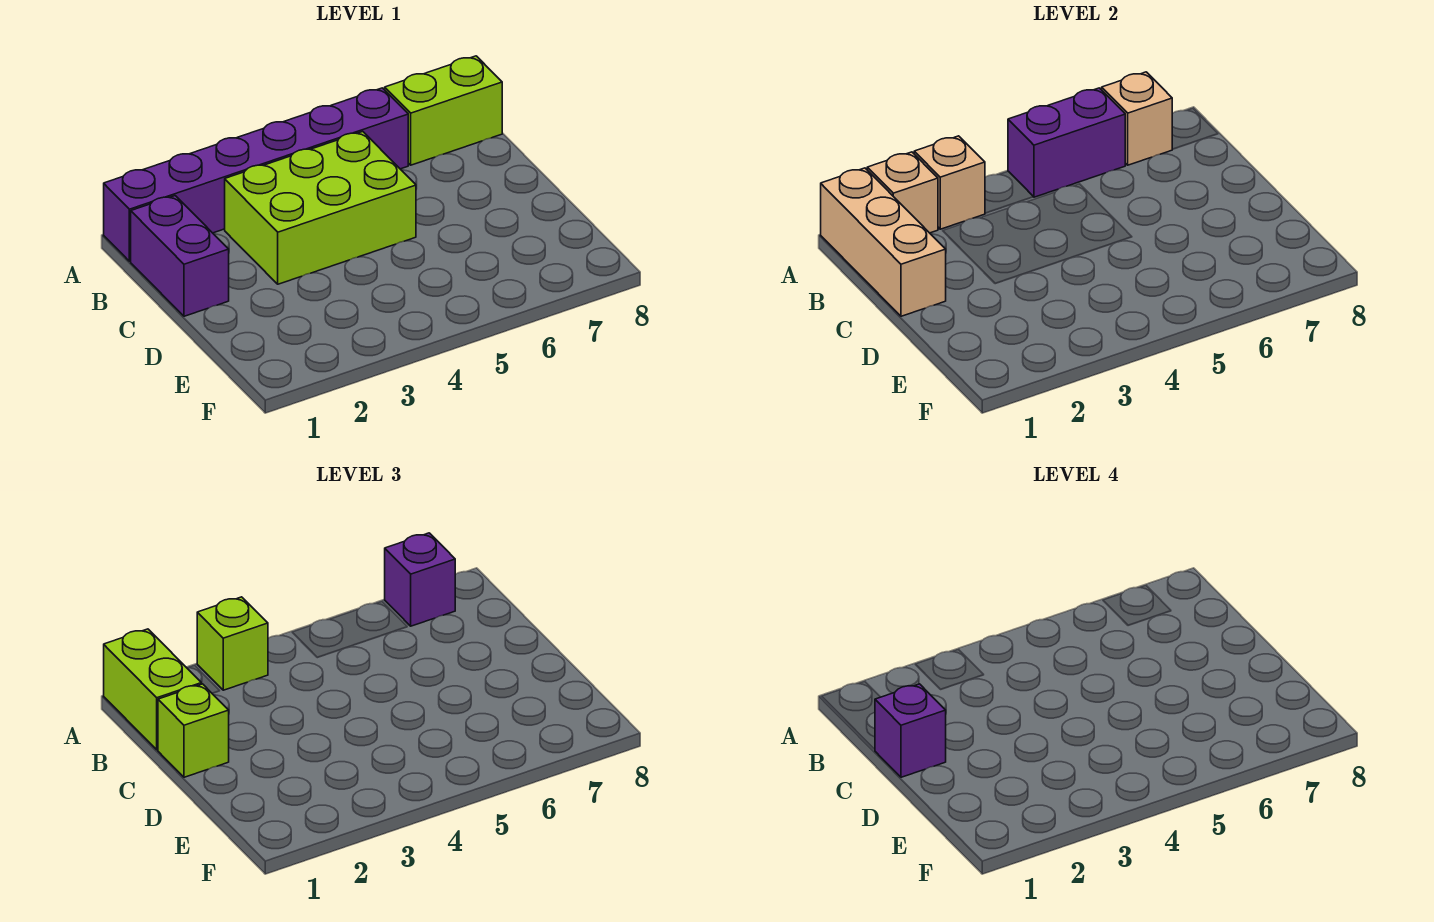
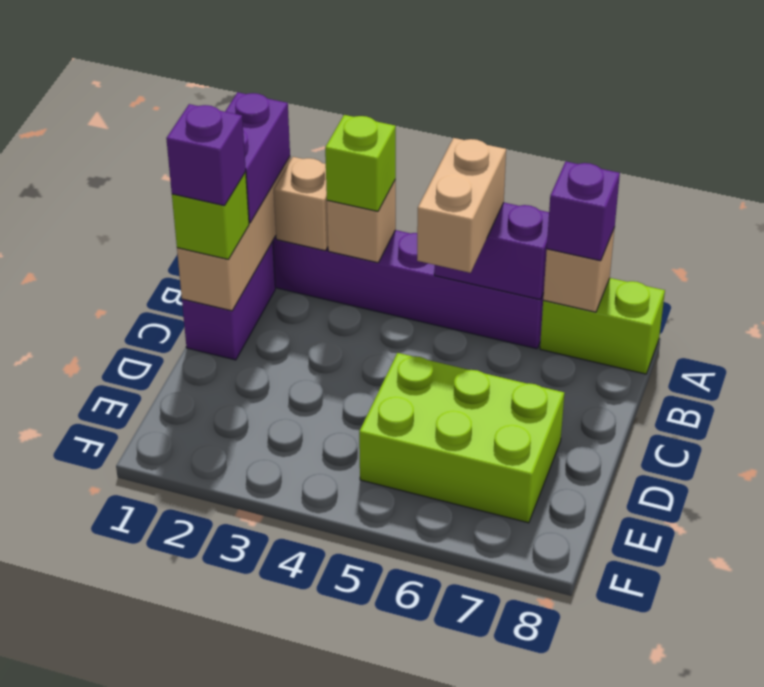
lime brick A1:B1 level 3 -> purple brick A1:B1 level 3
none -> tan brick A5:B5 level 3
lime brick B3:C5 level 1 -> lime brick D5:E7 level 1

